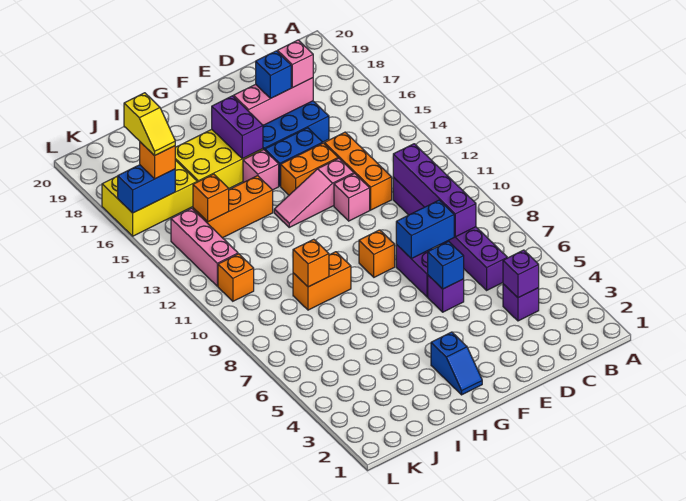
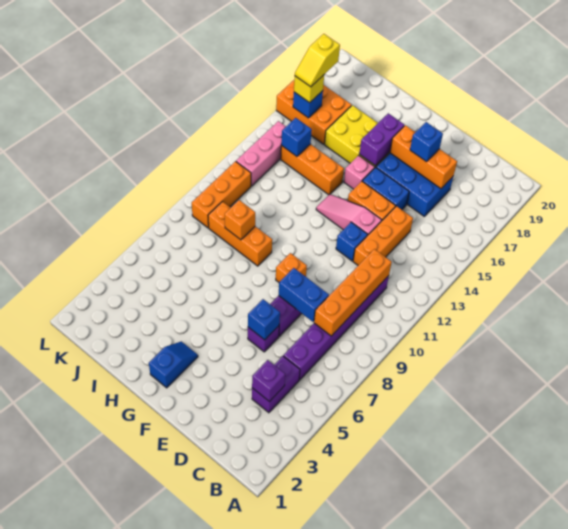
purple brick C4 level 1 -> purple brick C4:C5 level 1
purple brick C8:C11 level 2 -> orange brick C8:C11 level 2
pink brick D17:F17 level 2 -> orange brick D17:F17 level 2
pink brick D17 level 3 -> none
pink brick E12 level 1 -> blue brick E12 level 1
blue slope G2:G3 level 1 top 3 -> blue slope G2:G3 level 1 top 2
orange brick H9:I9 level 1 -> orange brick H9:J9 level 1
orange brick J14 level 2 -> blue brick J14 level 2
yellow brick J16:L17 level 1 -> orange brick J16:L17 level 1
orange brick K11 level 1 -> orange brick K9:K11 level 1
blue brick K16:L16 level 2 -> blue brick K16 level 2
orange brick K16 level 3 -> yellow brick K16 level 3

